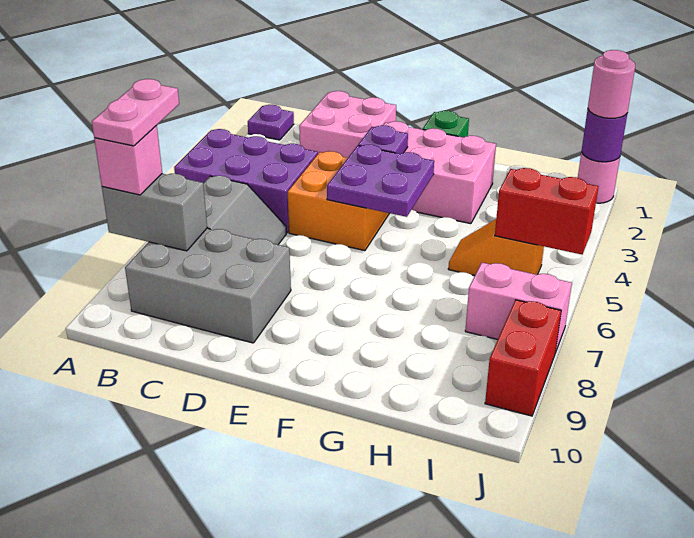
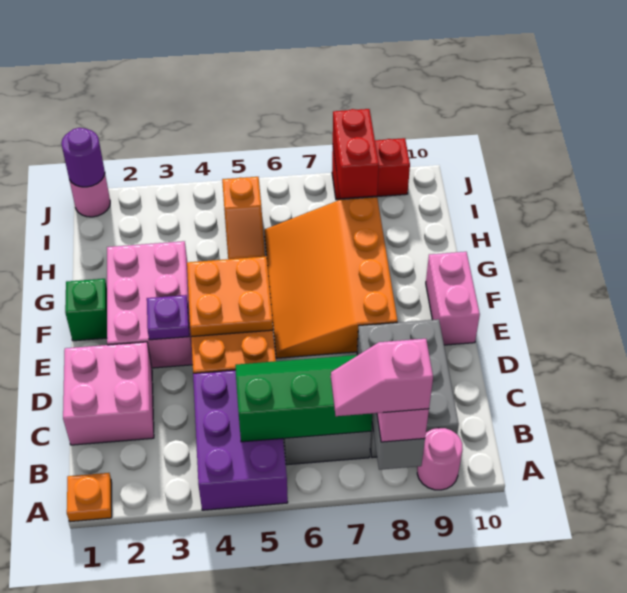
purple plate A1 level 1 -> orange plate A1 level 1
pink plate A7:A8 level 4 -> pink slope A7:A8 level 4 top 8
none -> green slope B5:C7 level 2 top B
purple plate E4:F5 level 2 -> orange plate E4:F5 level 2
none -> orange slope E6:H8 level 1 top 8
red brick I5:J5 level 2 -> red brick I8:J8 level 2
pink brick I7:J7 level 1 -> pink brick E10:F10 level 1
pink round brick J1 level 3 -> pink round brick A9 level 1

